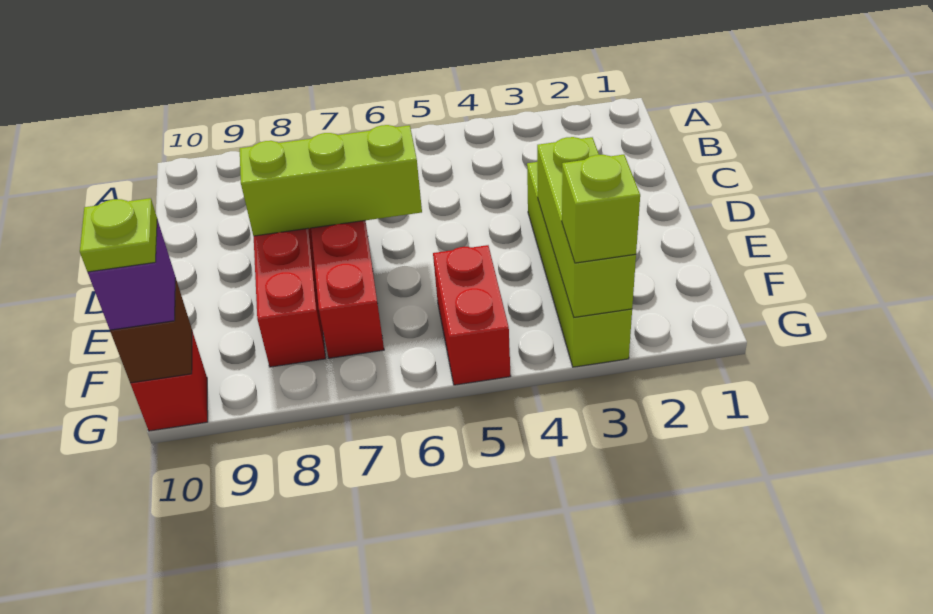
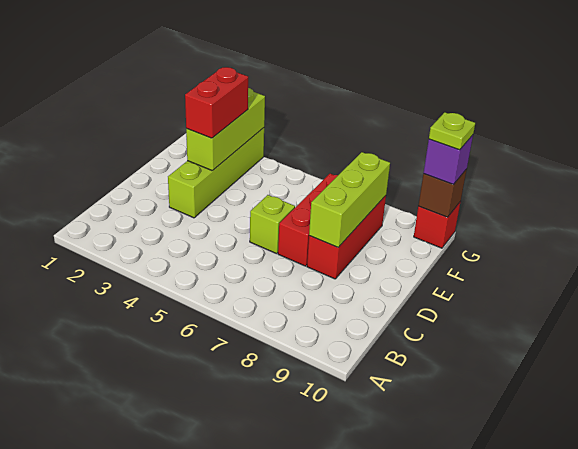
lime brick D6:D8 level 2 -> lime brick D8:F8 level 2
red brick F5:G5 level 1 -> red brick E3:F3 level 3
lime brick G3 level 3 -> lime brick D6 level 1

